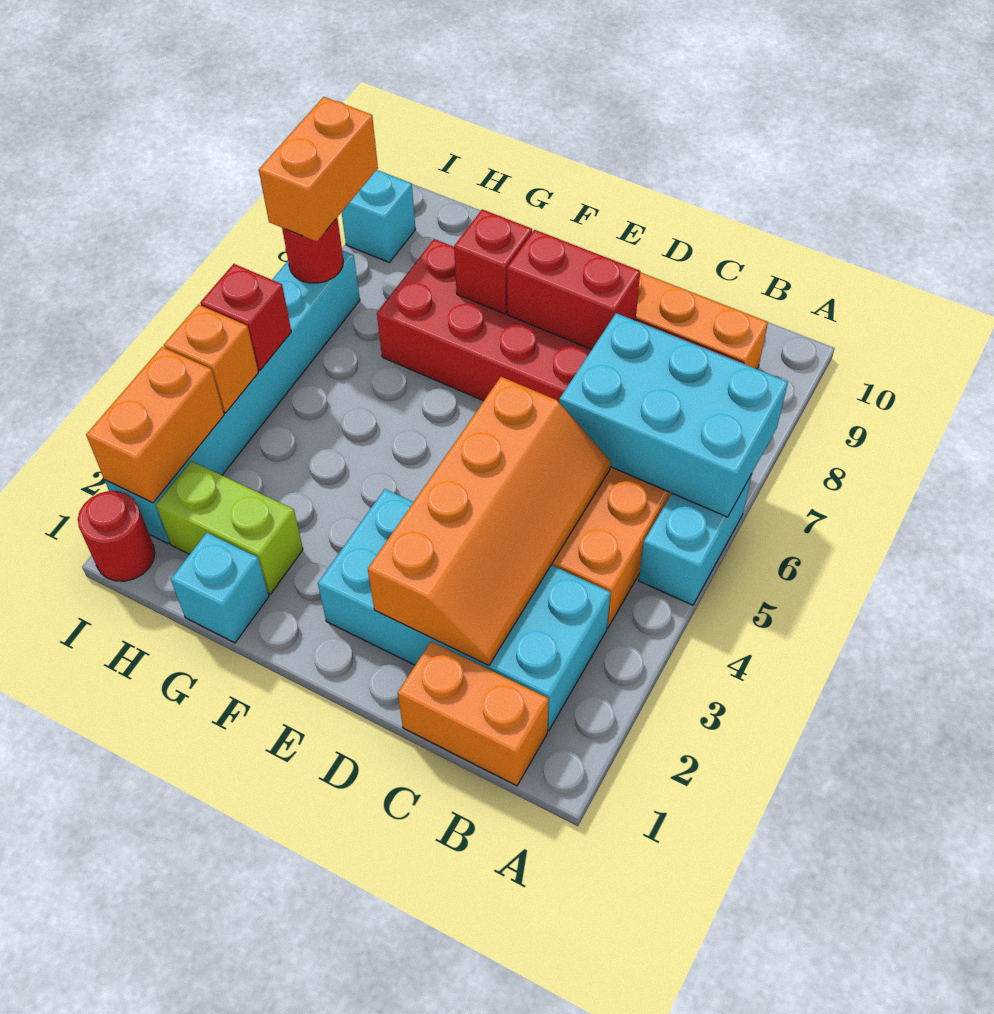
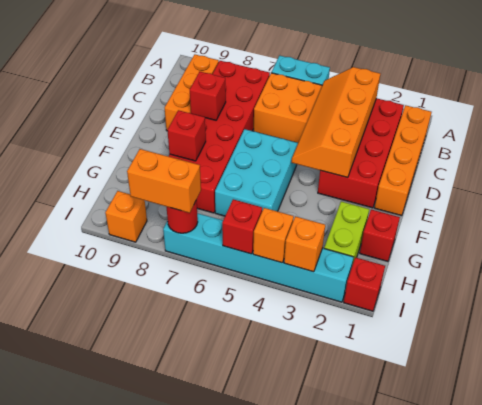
cyan brick A6:C7 level 2 -> cyan brick E5:G6 level 1
orange brick B1:C1 level 1 -> orange brick B1:E1 level 1
cyan brick B2:E3 level 1 -> red brick B2:E3 level 1
orange slope C2:D5 level 2 top D -> orange slope B3:E4 level 2 top 3
red brick D8:E8 level 2 -> red brick D8 level 2
cyan brick G1 level 1 -> red brick G1 level 1
red round brick I1 level 1 -> red brick I1 level 1
orange brick I2:I3 level 2 -> orange brick I3 level 2
cyan brick I9 level 1 -> orange brick I9 level 1

